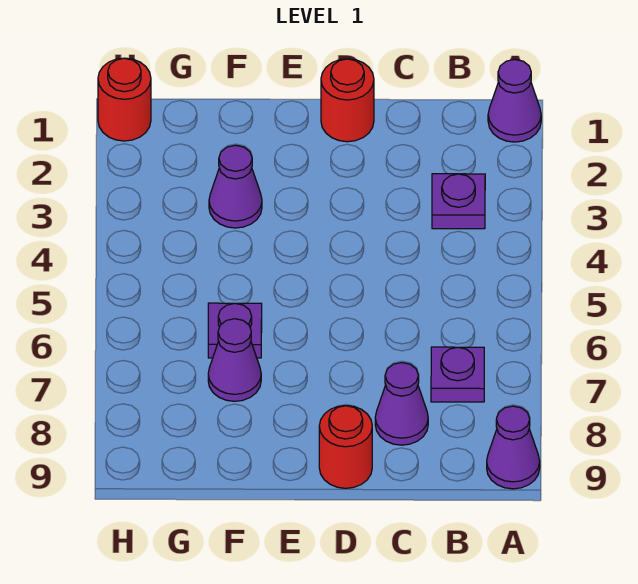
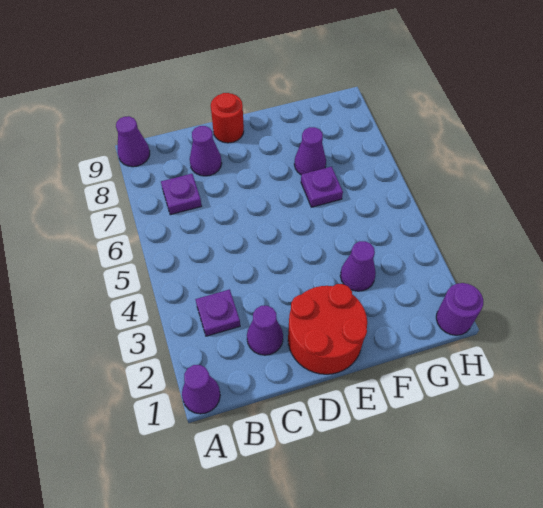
none -> purple cone C2 level 1
red round brick D1 level 1 -> red round brick D1:E2 level 1
red round brick H1 level 1 -> purple round brick H1 level 1

